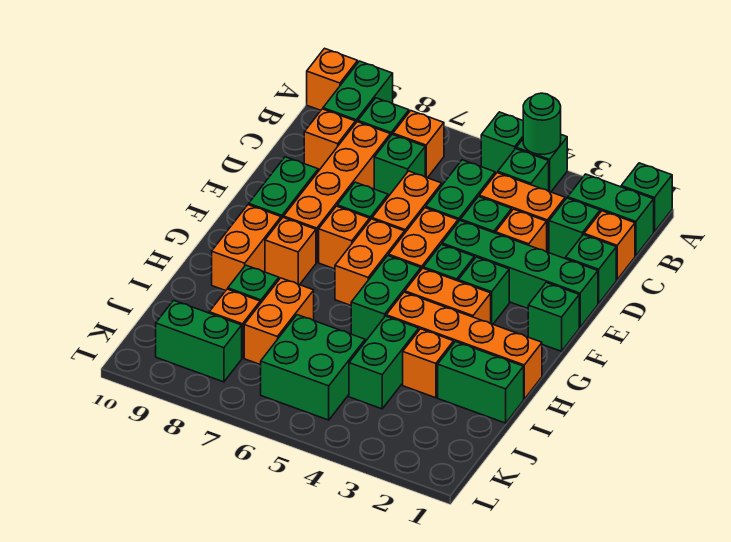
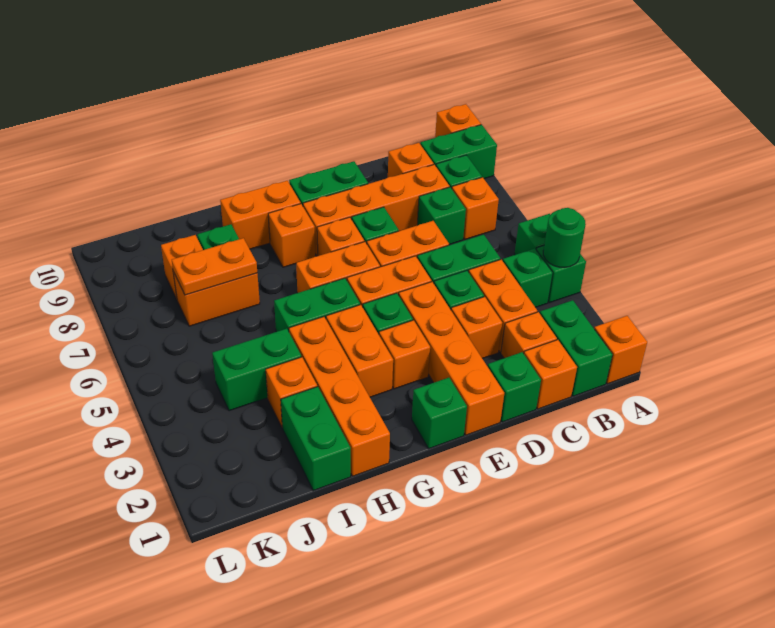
green brick A1 level 1 -> orange brick A1 level 1
green brick C2 level 1 -> orange brick C2 level 1
green brick E1:E4 level 1 -> orange brick E1:E4 level 1
green brick F3 level 1 -> orange brick F3 level 1
none -> orange plate I7:J7 level 2
green brick J5:K6 level 1 -> none
green brick K8:K9 level 1 -> none

